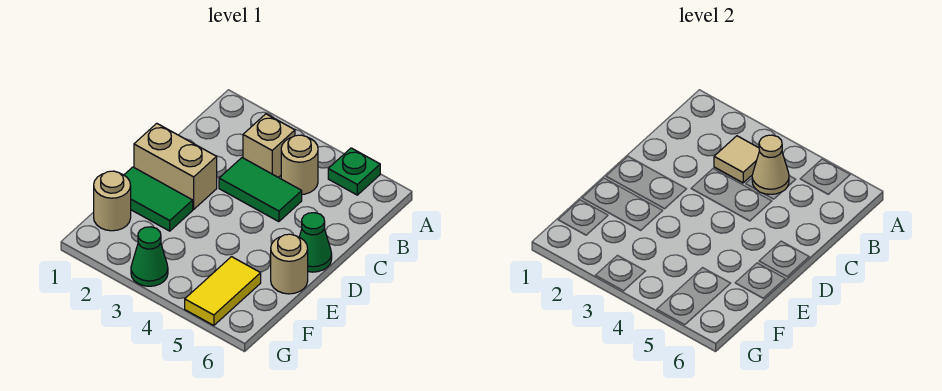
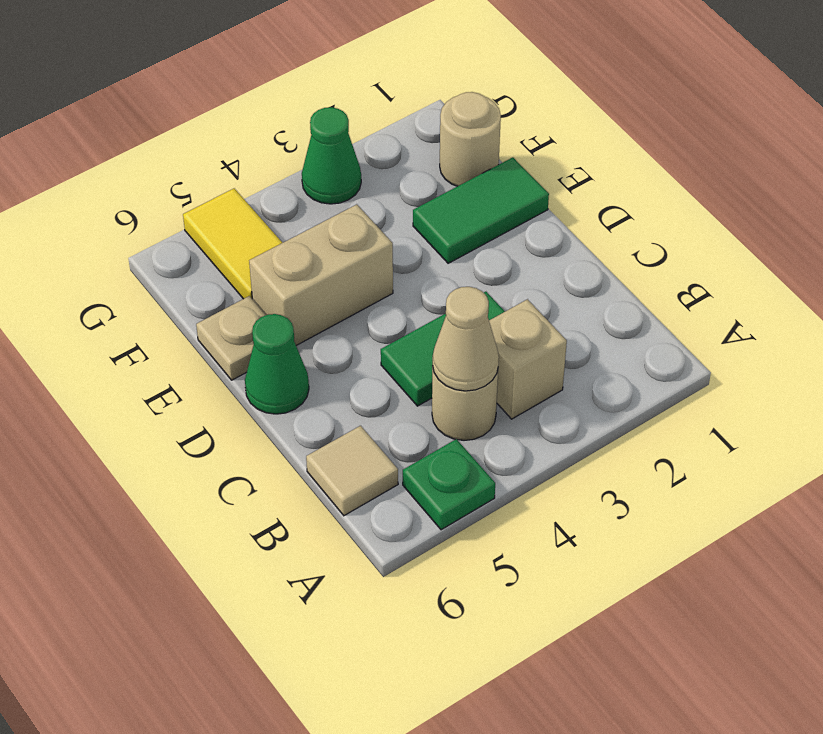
tan tile B3 level 2 -> tan tile B6 level 1
tan brick D1:D2 level 1 -> tan brick E4:E5 level 1
tan round brick E6 level 1 -> tan plate E6 level 1

